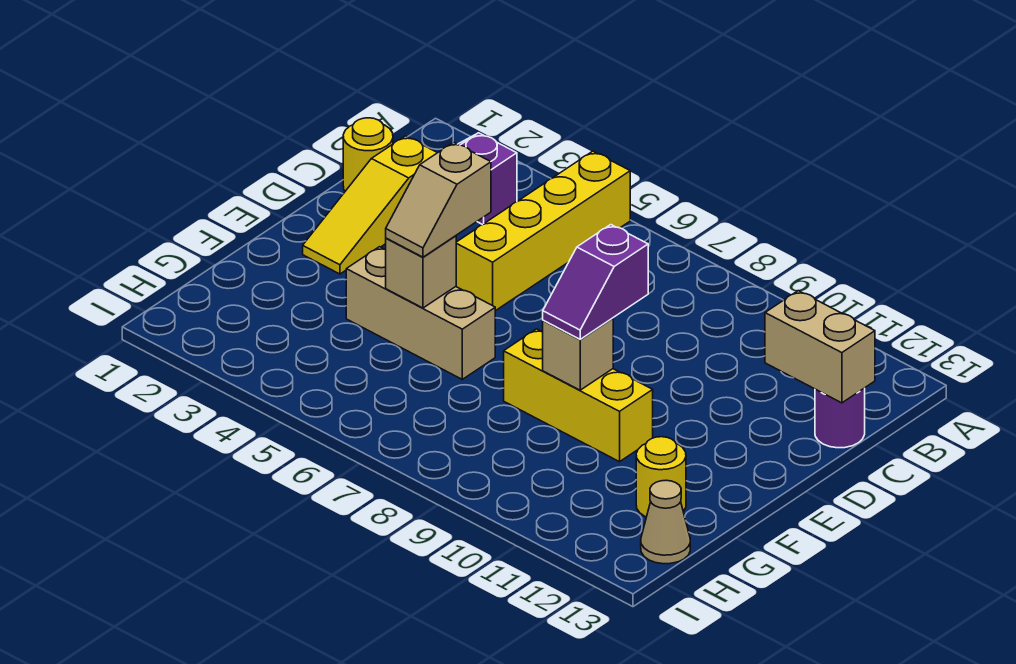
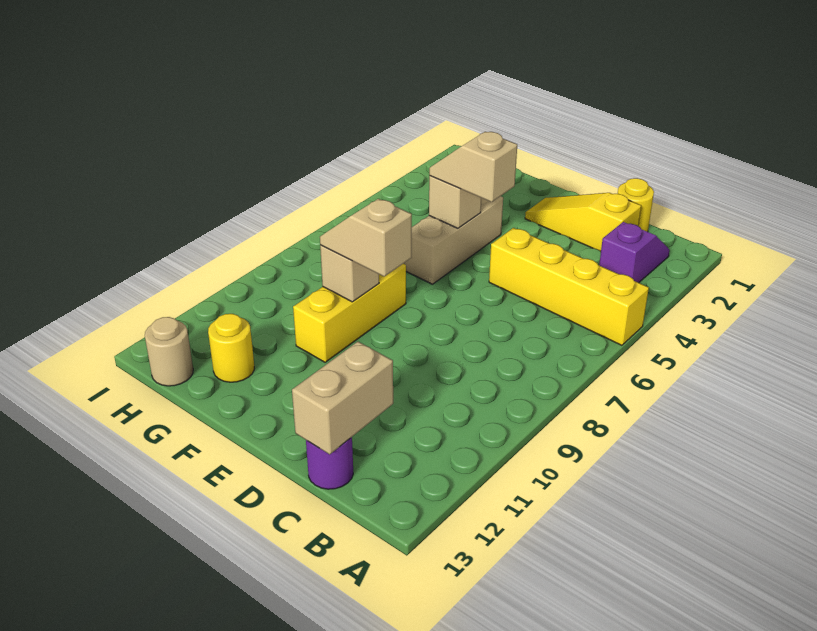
purple slope E9:F9 level 3 top E -> tan slope E9:F9 level 3 top E
tan cone H13 level 1 -> tan round brick H13 level 1

